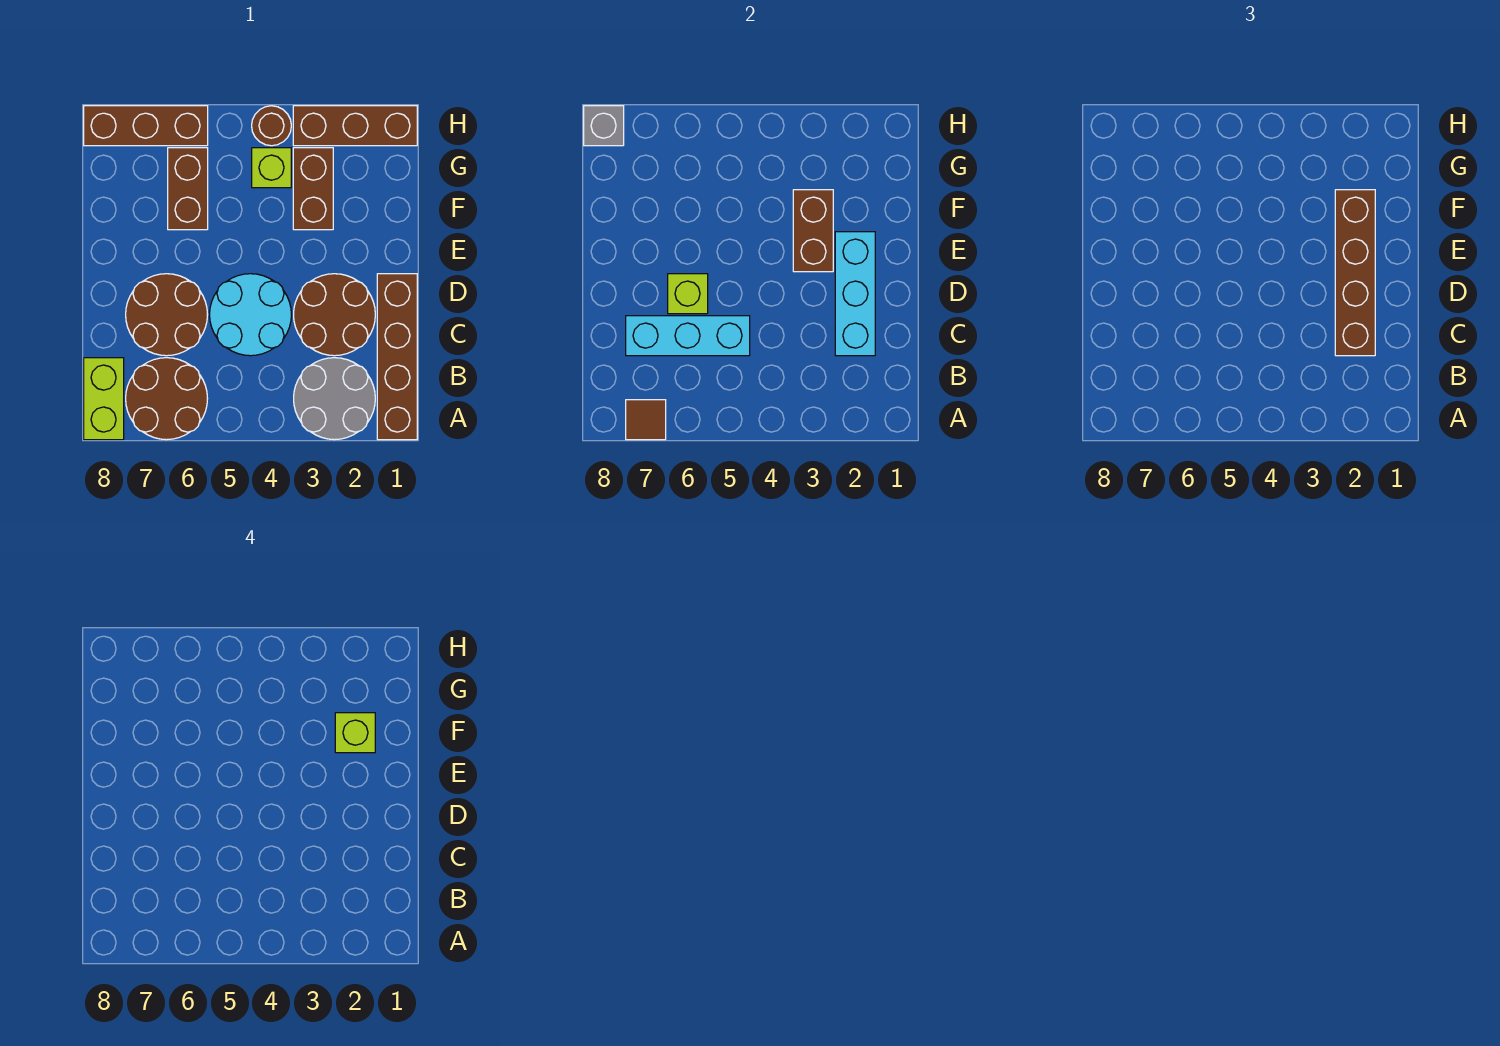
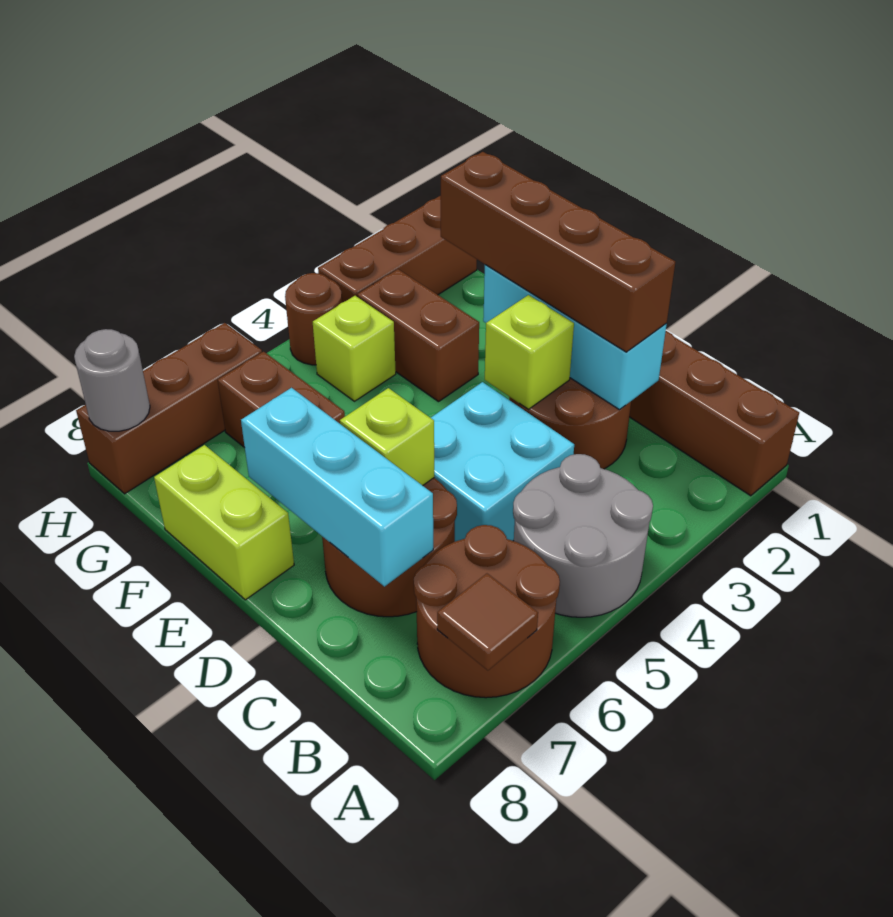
grey round brick A2:B3 level 1 -> grey round brick A4:B5 level 1
lime brick A8:B8 level 1 -> lime brick E8:F8 level 1
cyan round brick C4:D5 level 1 -> cyan brick C4:D5 level 1
cyan brick C5:C7 level 2 -> cyan brick C7:E7 level 2
brown brick E3:F3 level 2 -> none
lime brick F2 level 4 -> lime brick D3 level 2
grey brick H8 level 2 -> grey round brick H8 level 2

